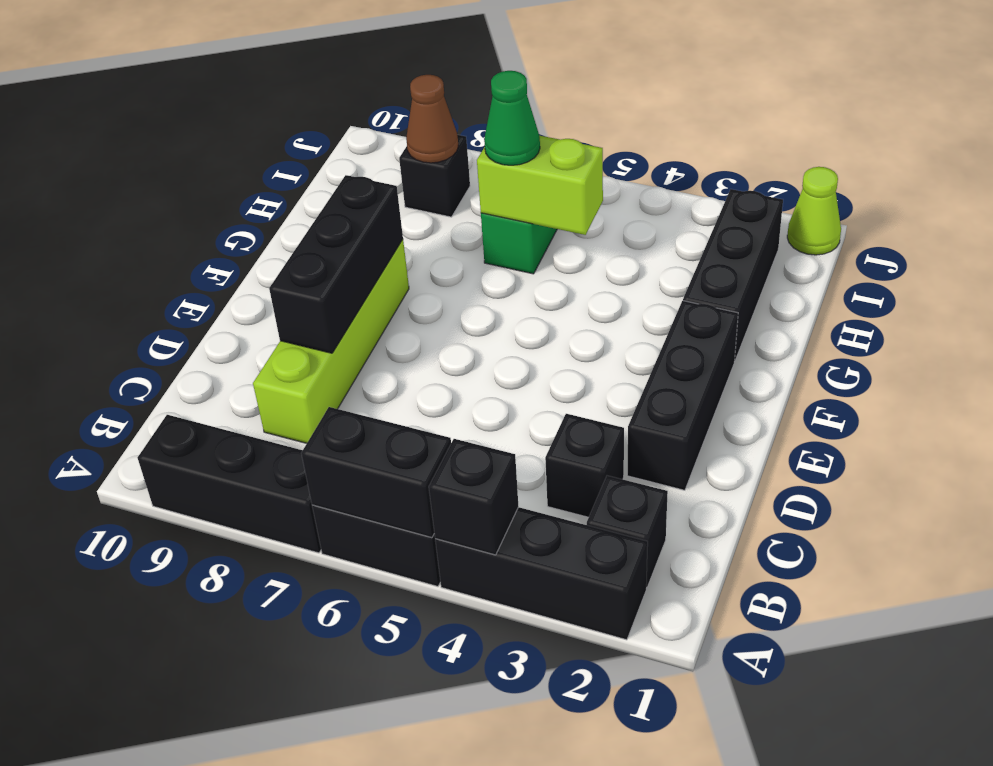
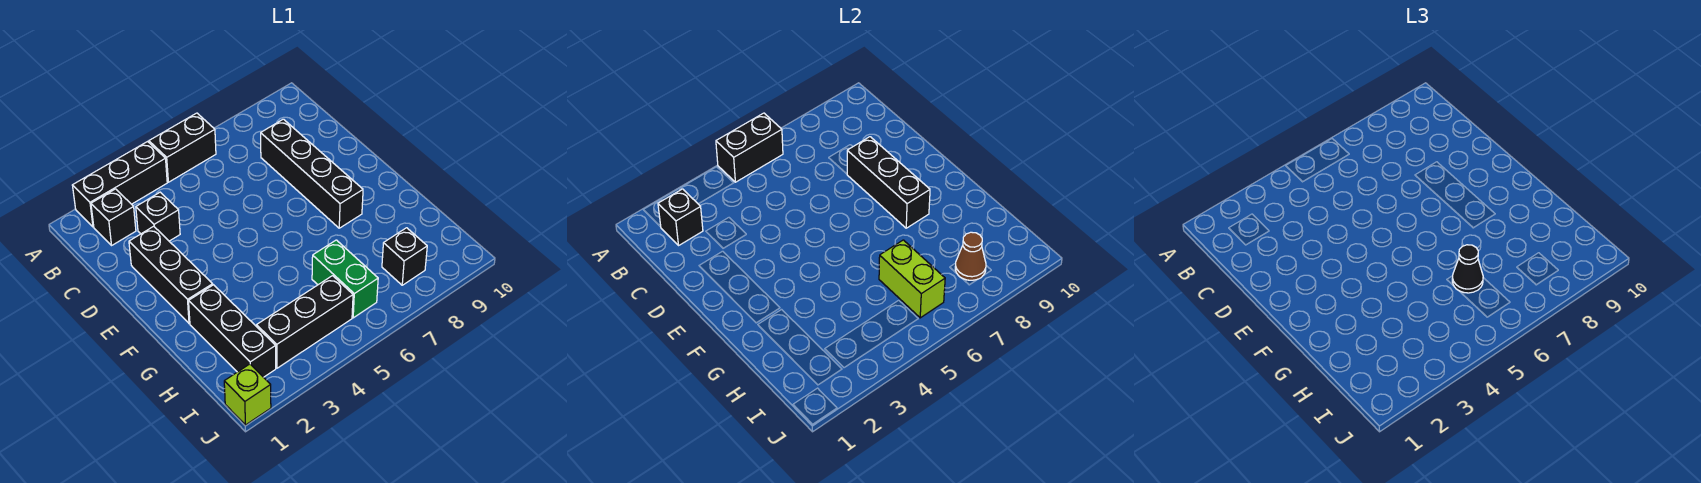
black brick A4 level 2 -> black brick B2 level 2
black brick A7:A9 level 1 -> black brick I3:I5 level 1
lime brick C8:F8 level 1 -> black brick C8:F8 level 1
lime brick H5:H6 level 2 -> lime brick H6:I6 level 2
green cone H6 level 3 -> black cone H6 level 3
lime cone J1 level 1 -> lime brick J1 level 1

